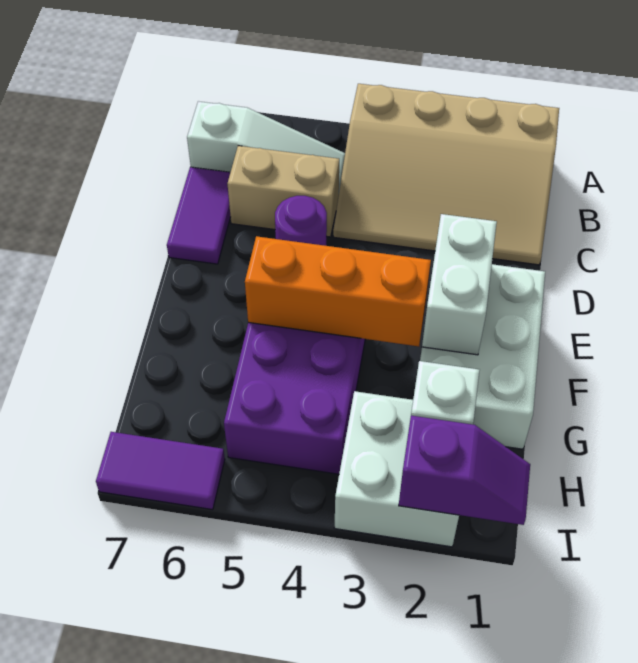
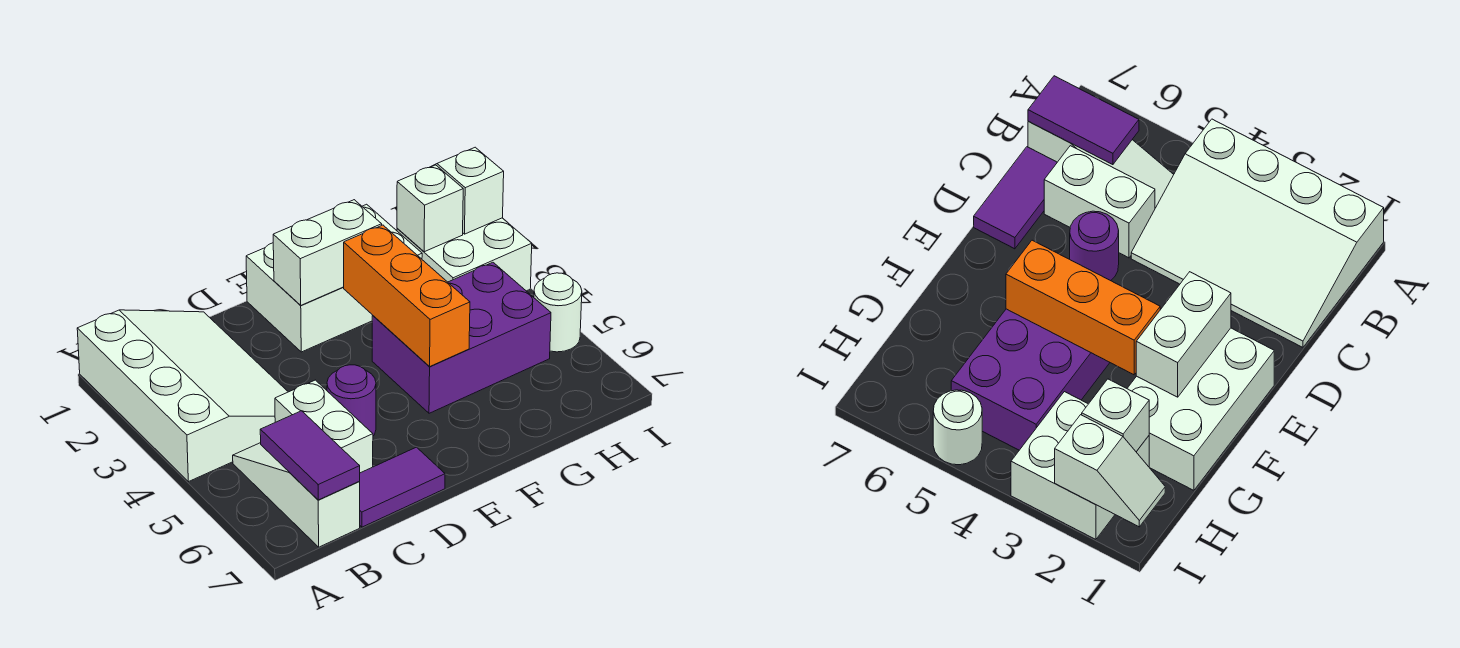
tan slope A1:C4 level 1 top A -> white slope A1:C4 level 1 top A
tan brick C5:C6 level 1 -> white brick C5:C6 level 1
purple slope I1:I2 level 2 top 2 -> white slope I1:I2 level 2 top 2
none -> white round brick I5 level 1
purple tile I6:I7 level 1 -> purple tile B6:B7 level 2

